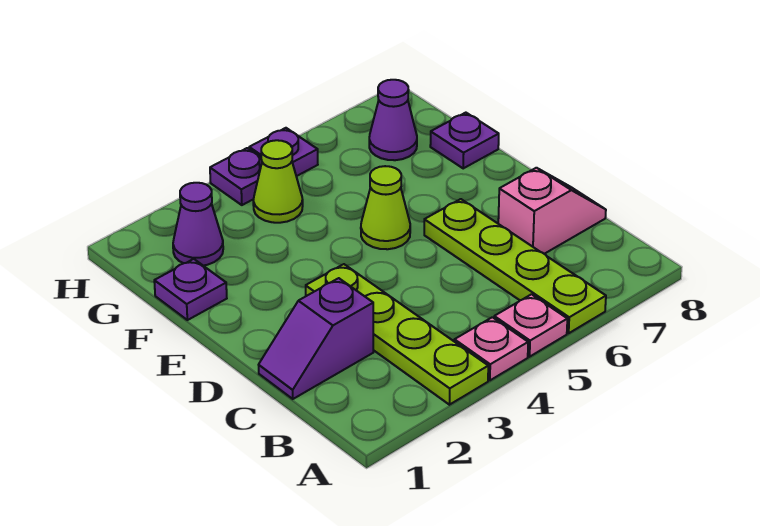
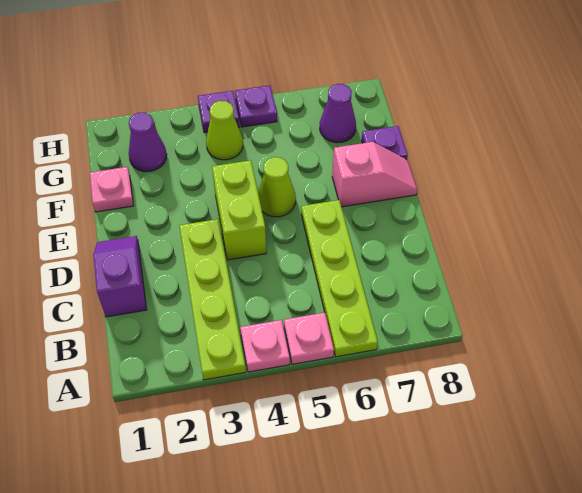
purple slope C1:C2 level 1 top 2 -> purple slope C1:D1 level 1 top C
pink slope C7:C8 level 1 top 7 -> pink slope E7:E8 level 1 top 7
none -> lime brick D4:E4 level 1
purple plate F1 level 1 -> pink plate F1 level 1

